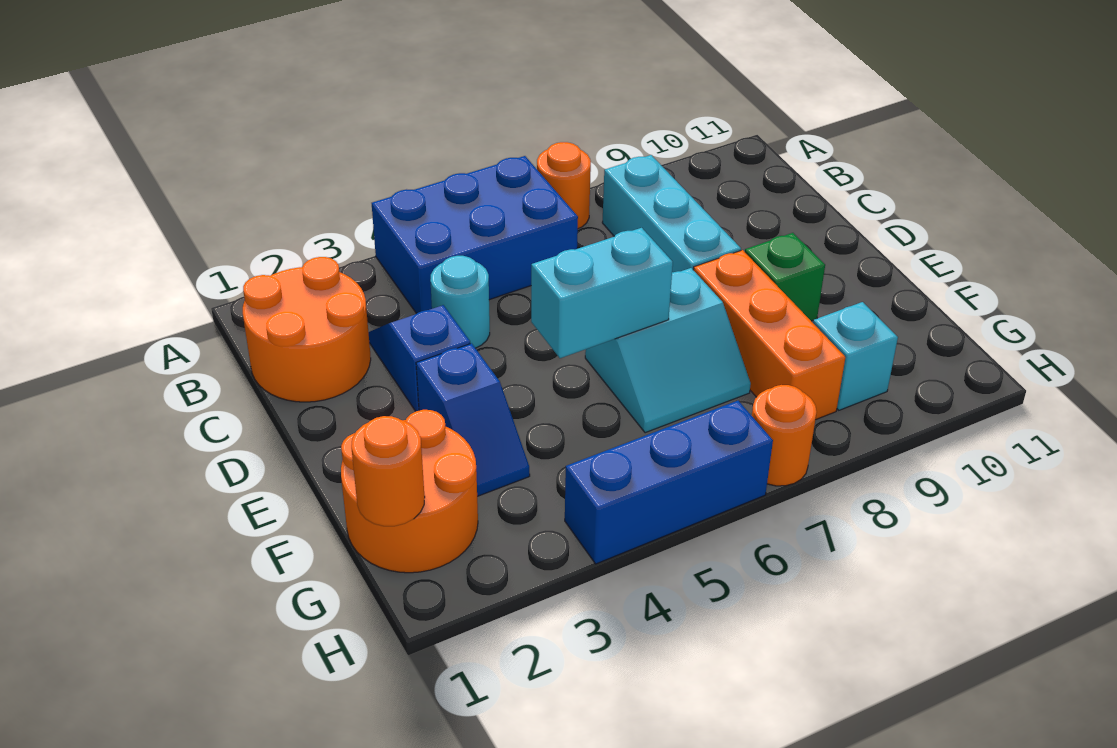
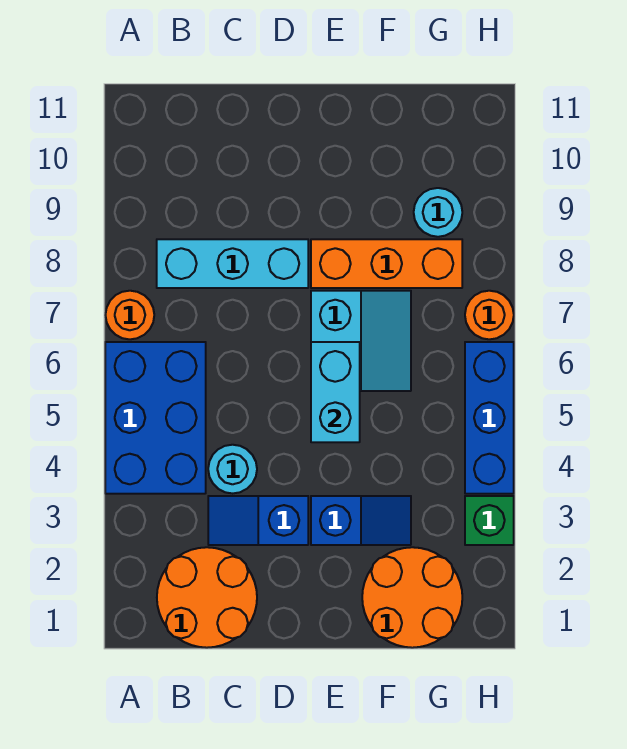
green brick E9 level 1 -> green brick H3 level 1
orange round brick G1 level 2 -> none
cyan brick G9 level 1 -> cyan round brick G9 level 1

